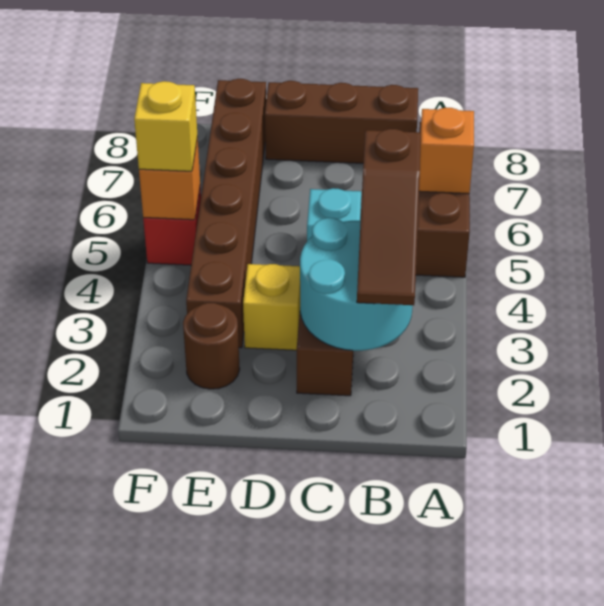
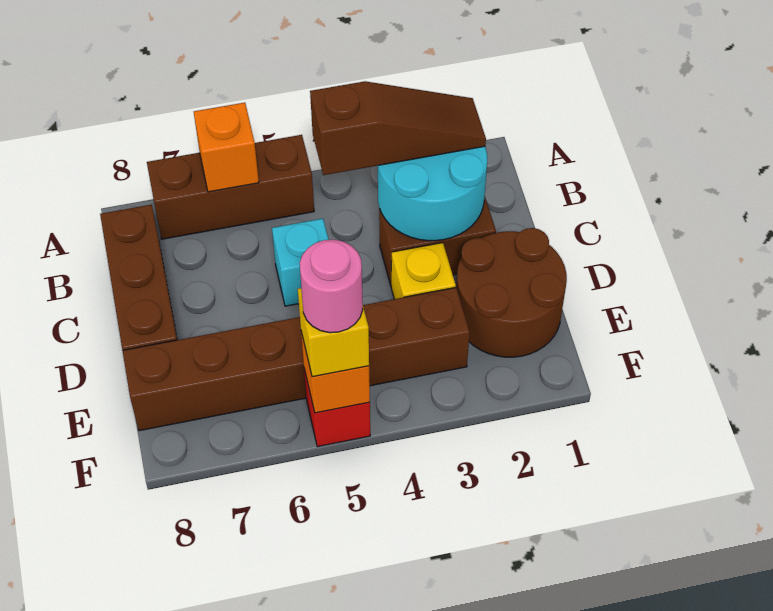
brown round brick E2 level 1 -> brown round brick D1:E2 level 1
none -> pink round brick F5 level 4

